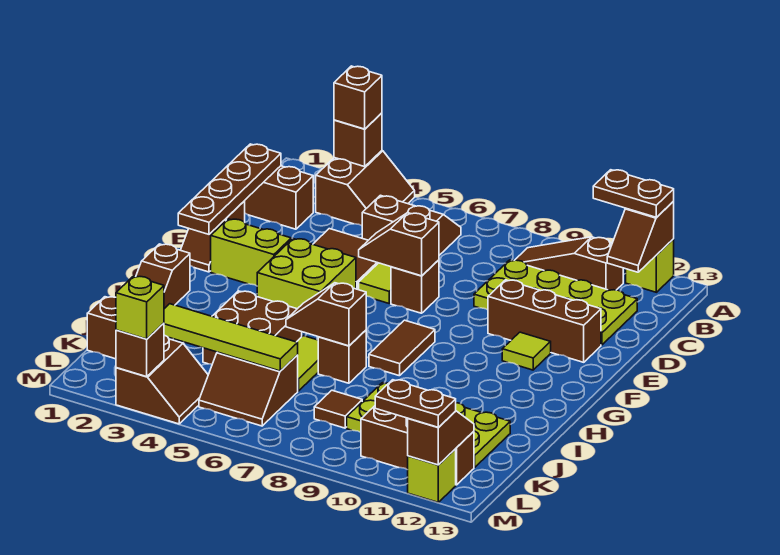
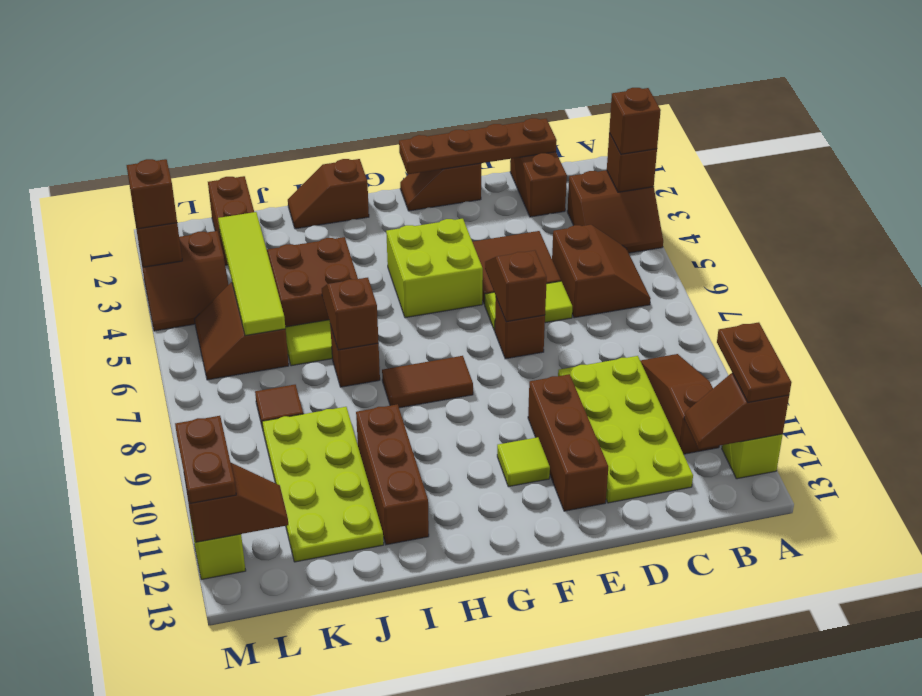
lime brick F2:F3 level 1 -> none
brown brick L10:L12 level 1 -> brown brick I10:I12 level 1
lime brick M3 level 3 -> brown brick M3 level 3

